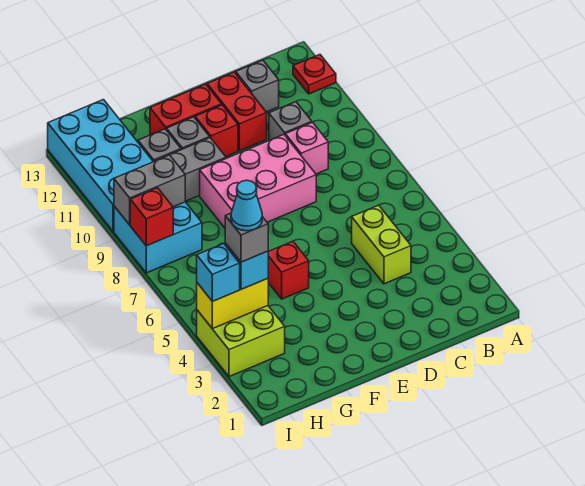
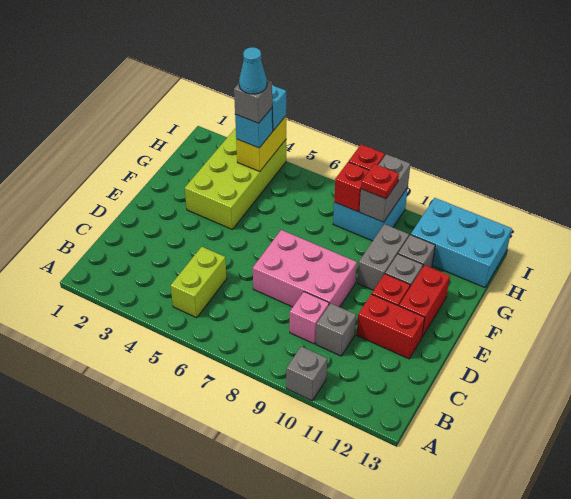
red plate A12 level 1 -> red plate H9 level 3
lime brick C4:C5 level 1 -> lime brick B5:C5 level 1
grey brick C12 level 1 -> grey brick A10 level 1
pink brick D8:F9 level 1 -> pink brick D7:E9 level 1
red brick F5 level 1 -> red brick H8 level 2
lime brick H3:I4 level 1 -> lime brick F3:I4 level 1
cyan brick H10:I13 level 1 -> cyan brick H11:I13 level 1

